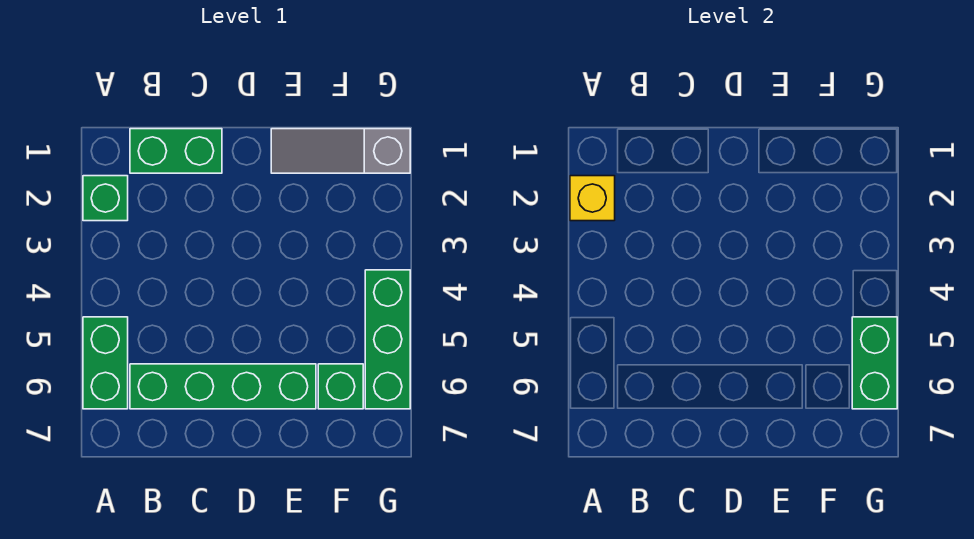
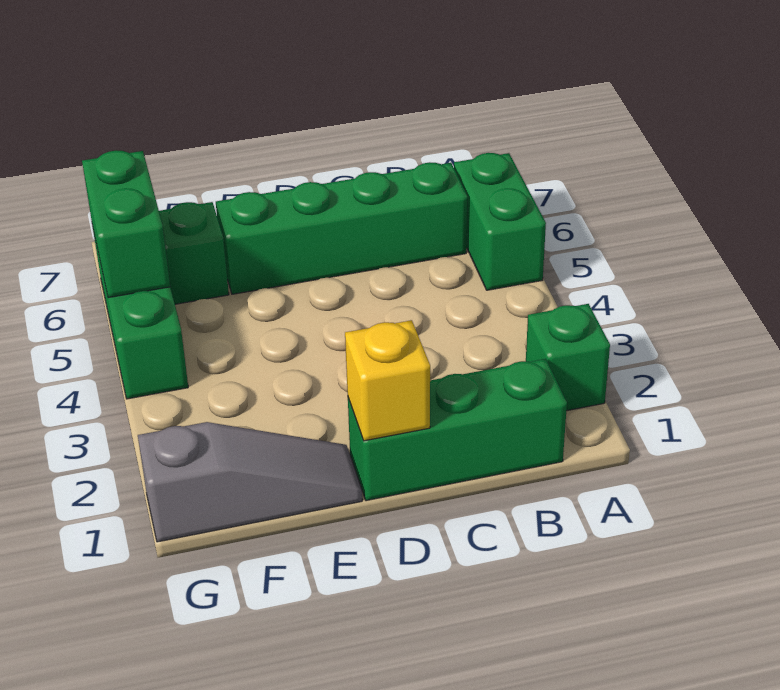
yellow brick A2 level 2 -> yellow brick D1 level 2
green brick B1:C1 level 1 -> green brick B1:D1 level 1

